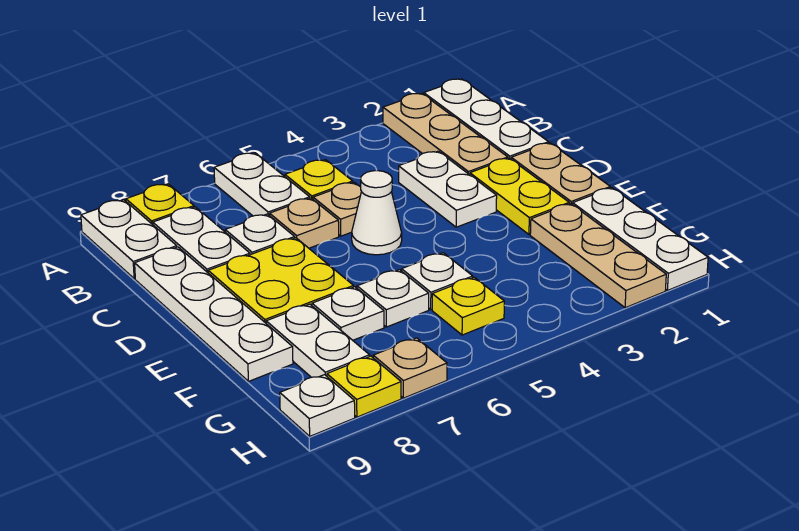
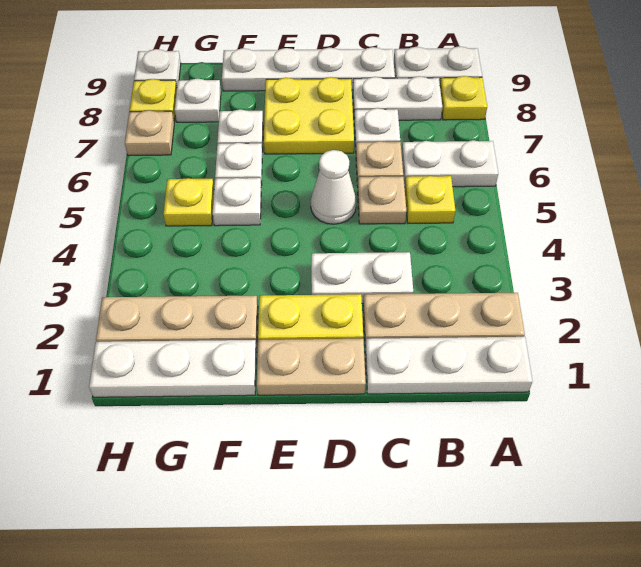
white plate F8:G8 level 1 -> white plate G8 level 1

